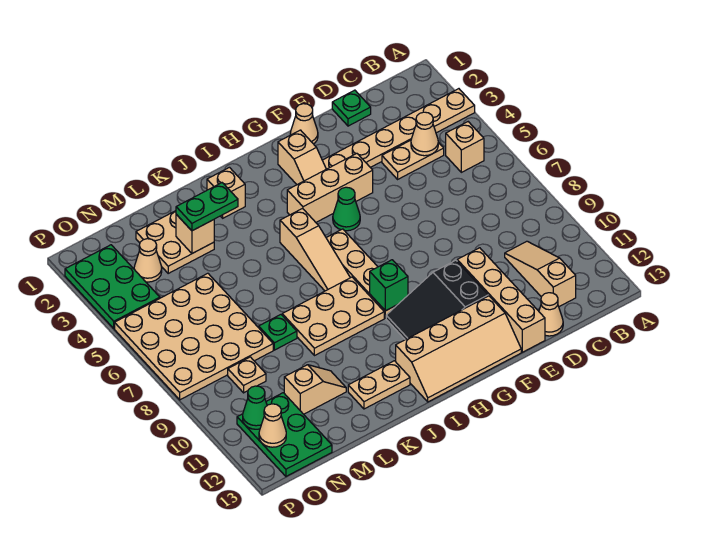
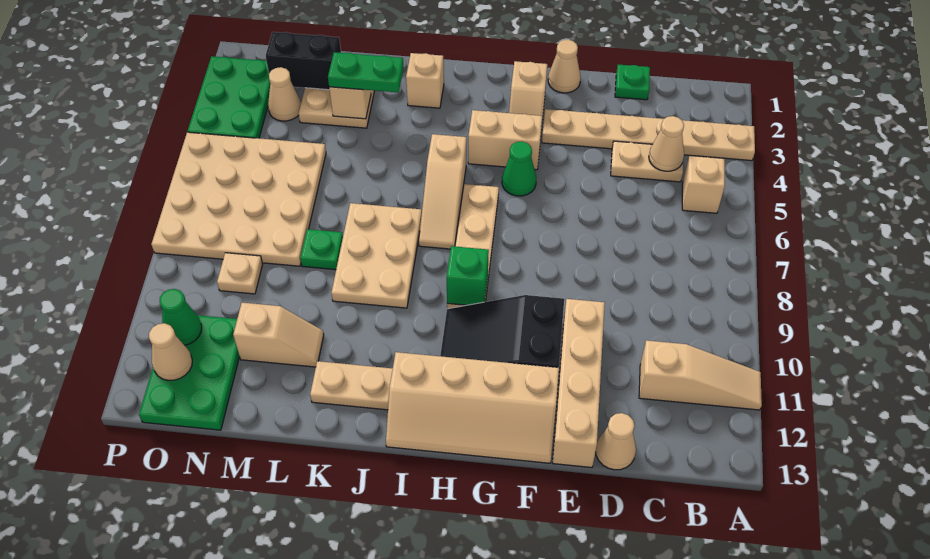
tan slope C10:C12 level 1 top 12 -> tan slope A11:C11 level 1 top C
tan brick F4:H4 level 1 -> tan brick G4:H4 level 1
tan plate I8:K9 level 1 -> tan plate J7:K9 level 1
none -> black brick M2:N2 level 2

